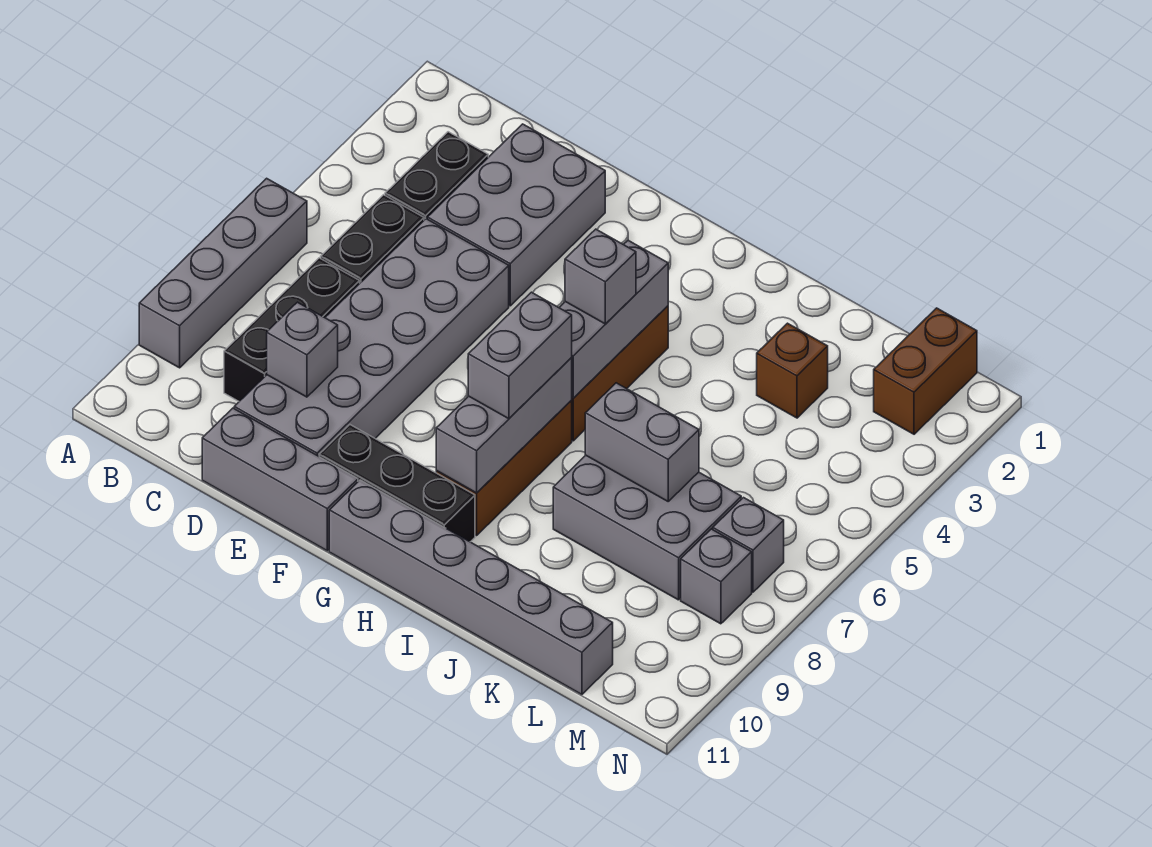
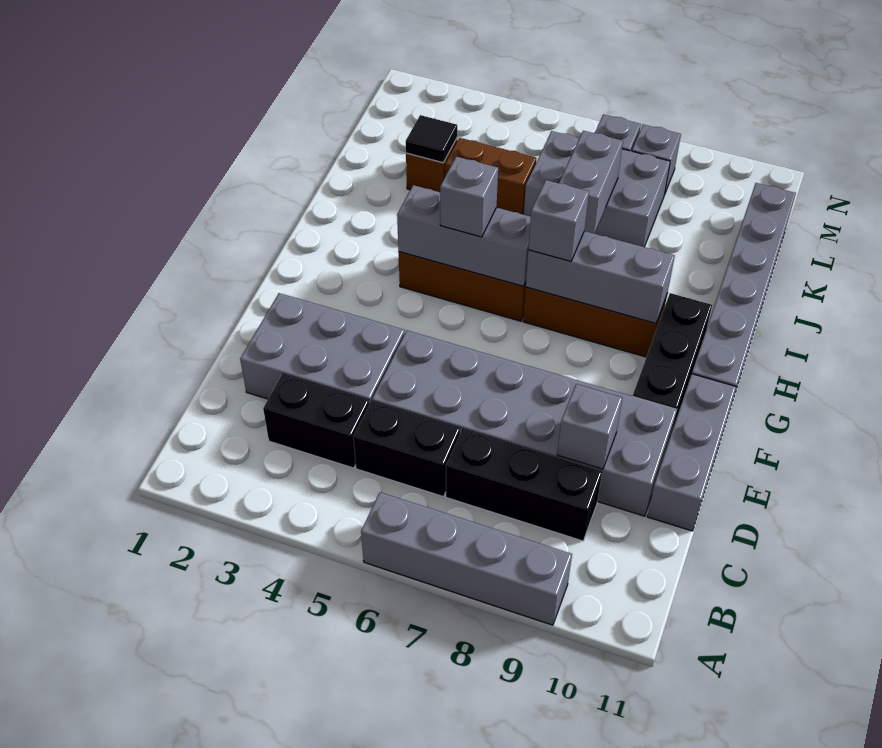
grey brick H7:H8 level 3 -> grey brick H7 level 3
grey brick J7:L8 level 1 -> grey brick K6:L8 level 1
none -> black tile K3 level 2
brown brick M1:M2 level 1 -> brown brick K4:K5 level 1

